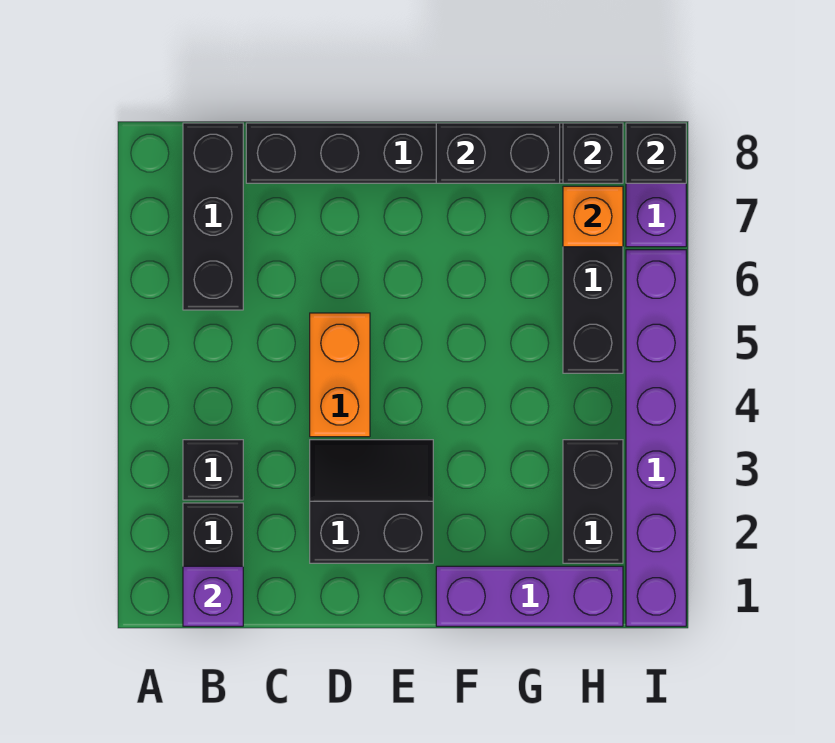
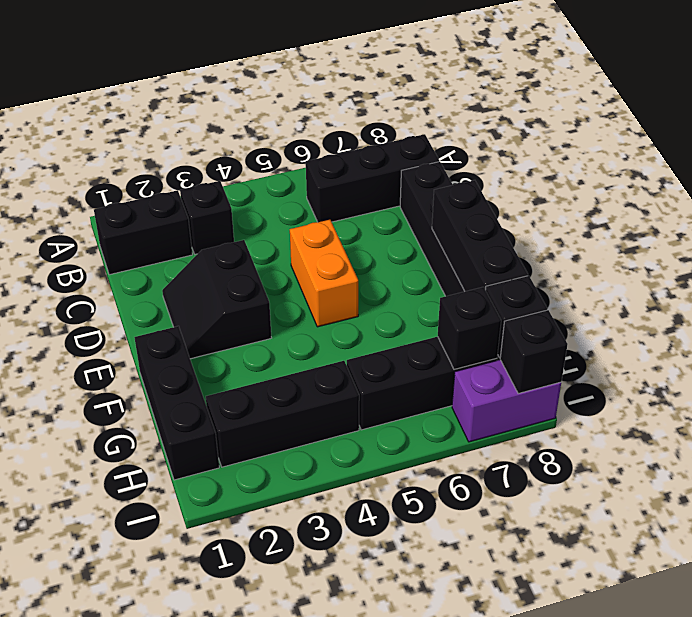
purple brick B1 level 2 -> none
black slope D2:E3 level 1 top 2 -> black slope D2:E3 level 1 top 3
orange brick D4:D5 level 1 -> orange brick D5:E5 level 1
purple brick F1:H1 level 1 -> black brick F1:H1 level 1
black brick F8:G8 level 2 -> black brick E8:G8 level 2
black brick H2:H3 level 1 -> black brick H2:H4 level 1
orange brick H7 level 2 -> black brick H7 level 2
purple brick I1:I6 level 1 -> none

